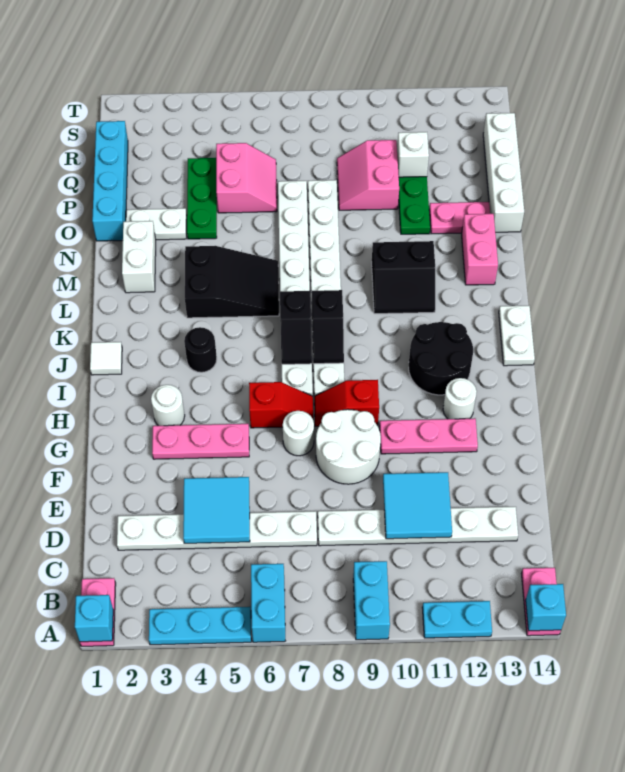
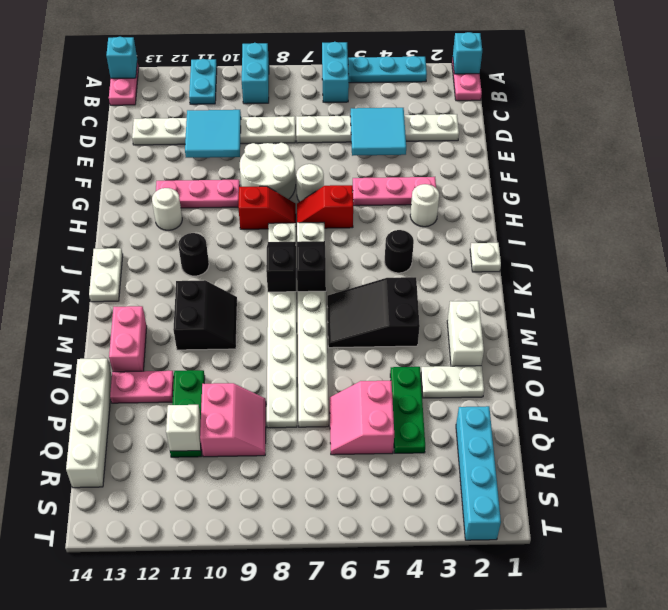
cyan plate A11:A12 level 1 -> cyan plate A11:B11 level 1
black round brick I11:J12 level 1 -> black round brick J11 level 1
white tile J1 level 1 -> white plate J1 level 1
black slope L10:M11 level 1 top M -> black slope L10:M11 level 1 top 11
cyan brick O1:R1 level 1 -> cyan brick Q2:T2 level 1

